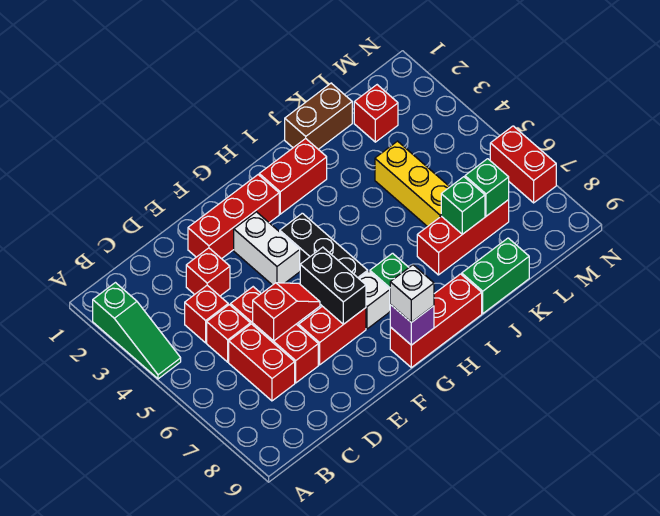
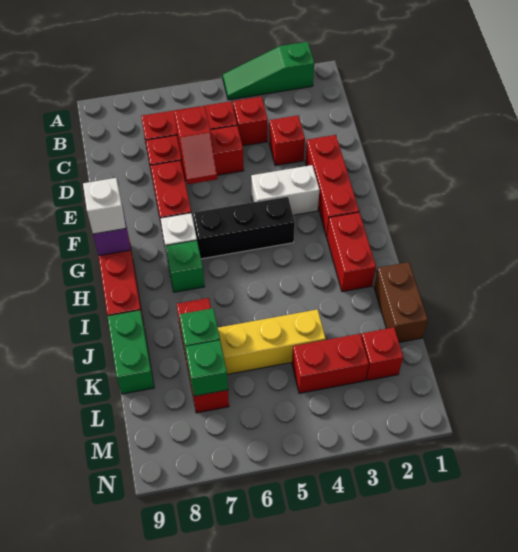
black brick F6:F7 level 2 -> none
red brick N6:N7 level 1 -> red brick L3:L4 level 1

